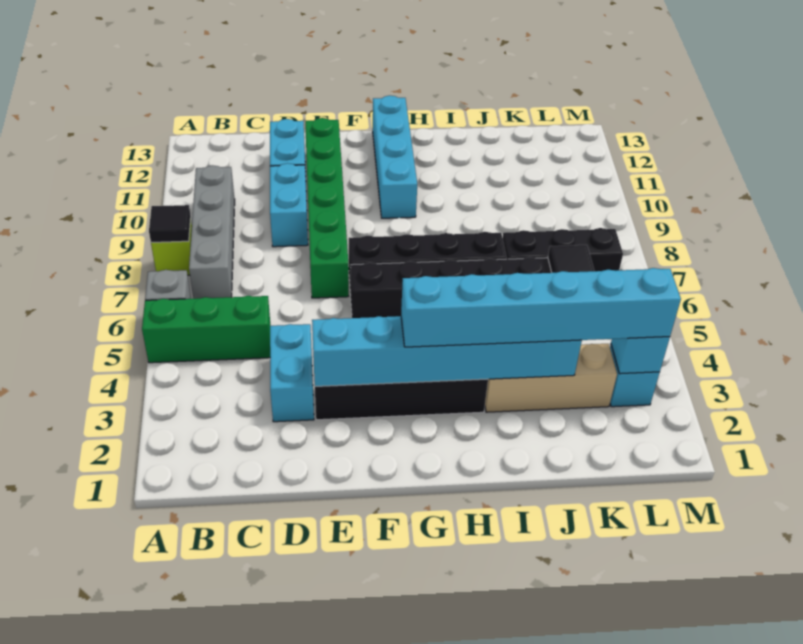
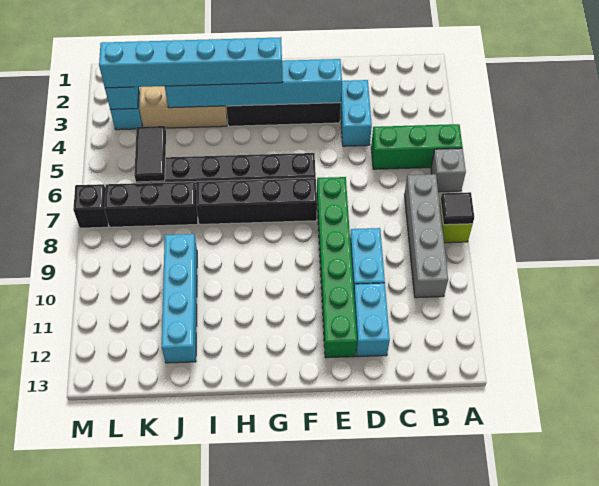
cyan brick G10:G13 level 1 -> cyan brick J9:J12 level 1
none -> black brick M7 level 1

